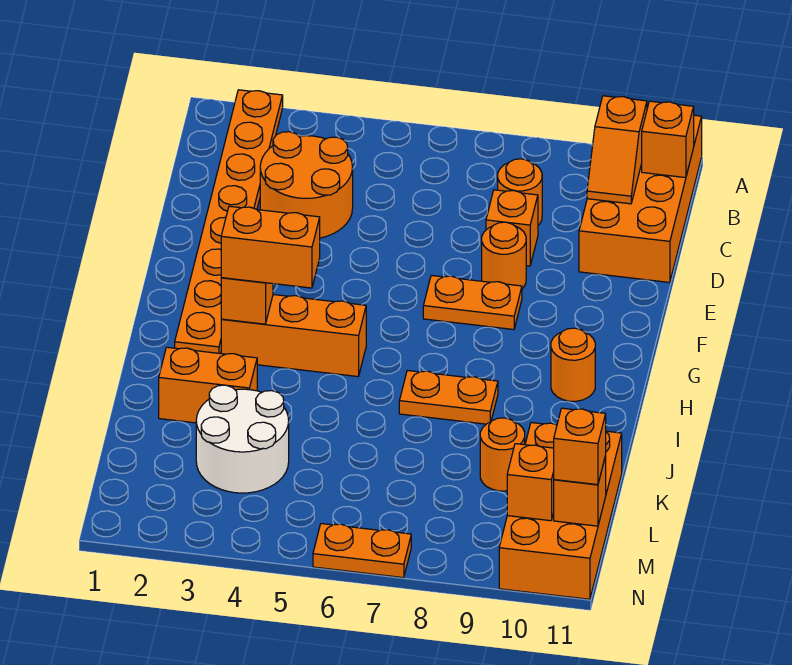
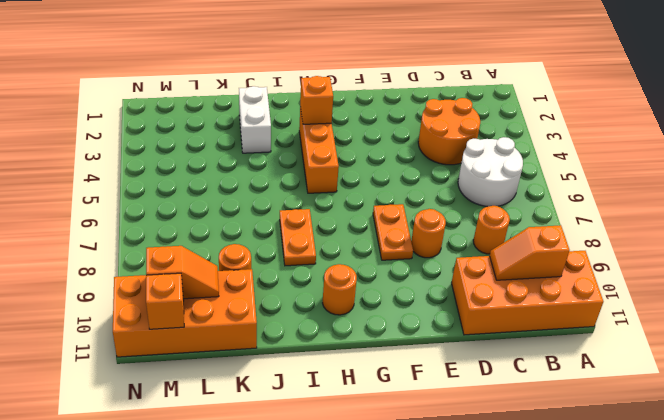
orange plate A2:H2 level 1 -> none
orange brick B11 level 2 -> none
orange brick D8 level 1 -> none
orange brick H3:H4 level 3 -> none
orange brick J2:J3 level 1 -> white brick J2:J3 level 1
white round brick K3:L4 level 1 -> white round brick B5:C6 level 1
orange brick M11 level 3 -> none
orange plate N6:N7 level 1 -> none

